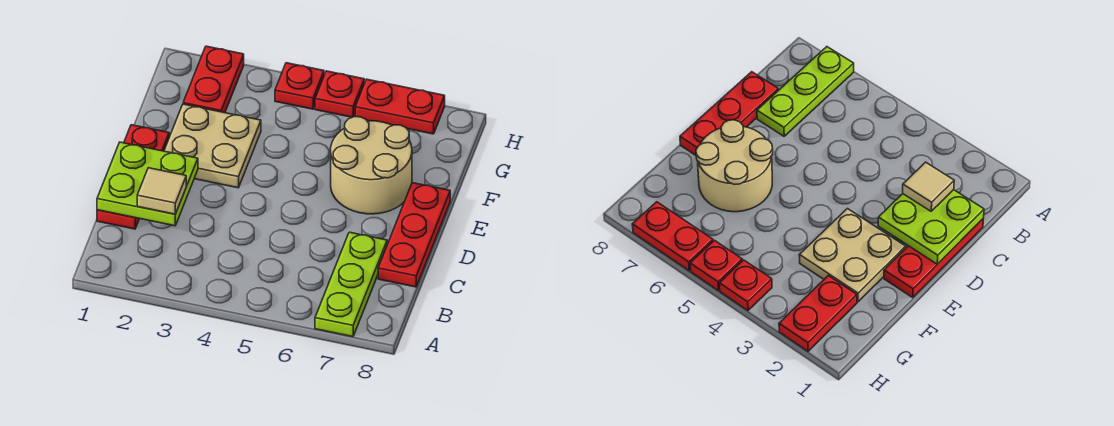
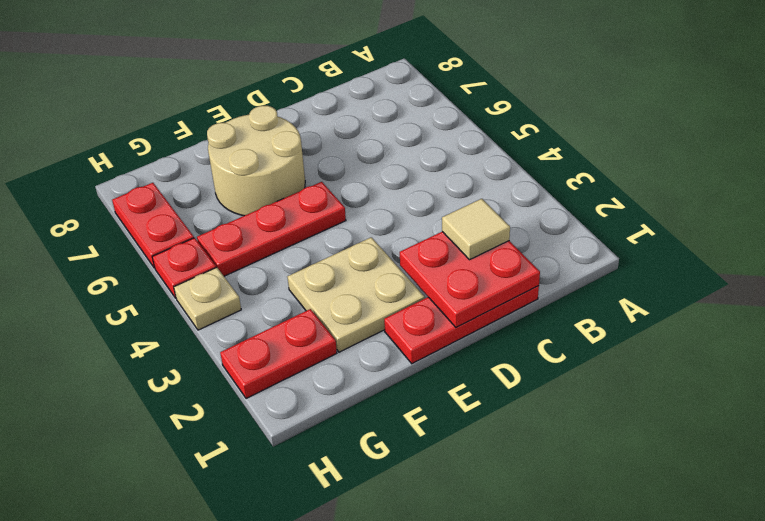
lime plate A7:C7 level 1 -> none
lime plate C1:D2 level 2 -> red plate C1:D2 level 2
red plate C8:E8 level 1 -> red plate E5:G5 level 1
red plate H4 level 1 -> tan plate H4 level 1

